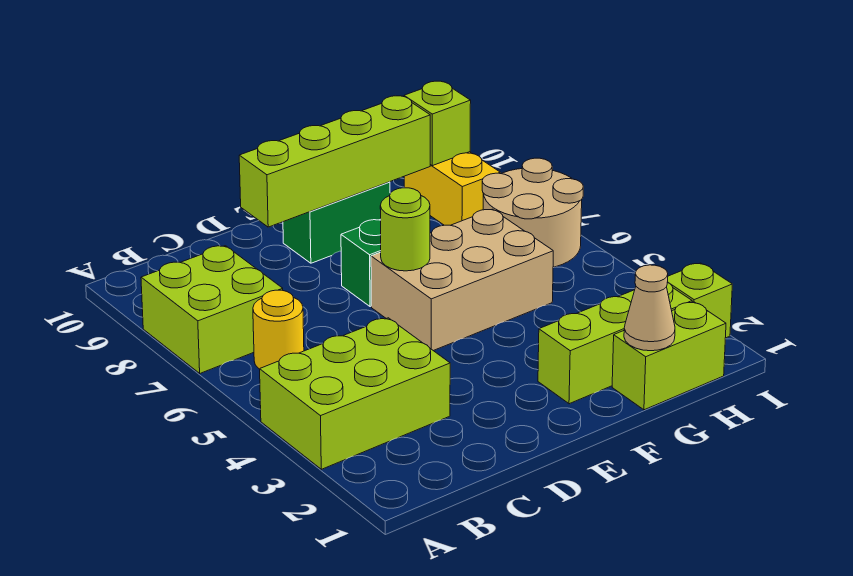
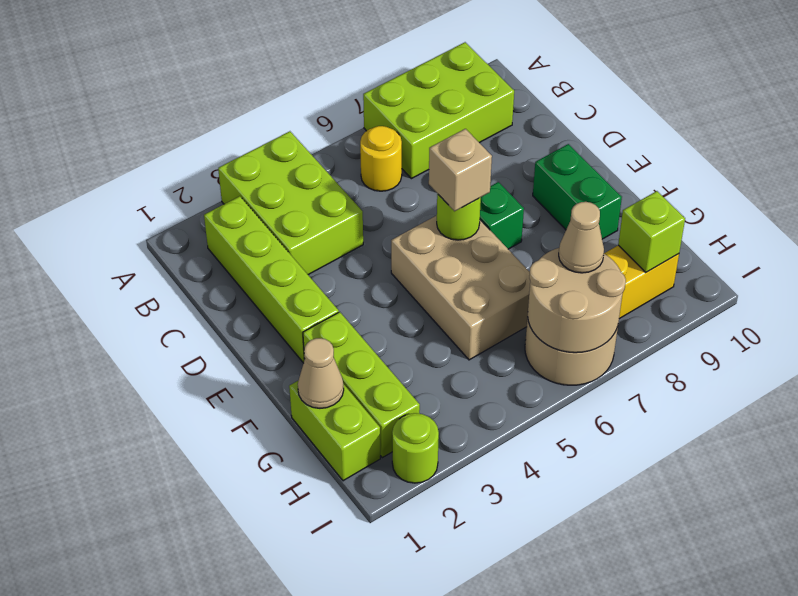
lime brick A7:B8 level 1 -> lime brick A7:B9 level 1
lime brick D9:G9 level 2 -> lime brick B2:E2 level 1
none -> tan brick E6 level 3
none -> tan round brick H6:I7 level 2
none -> tan cone H7 level 3
lime brick I2 level 1 -> lime round brick I2 level 1

